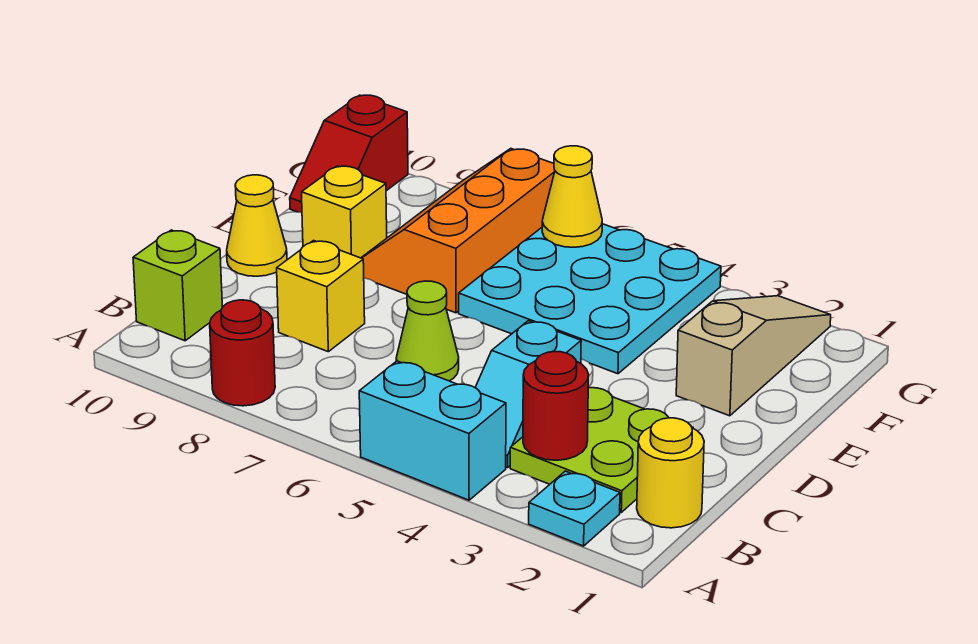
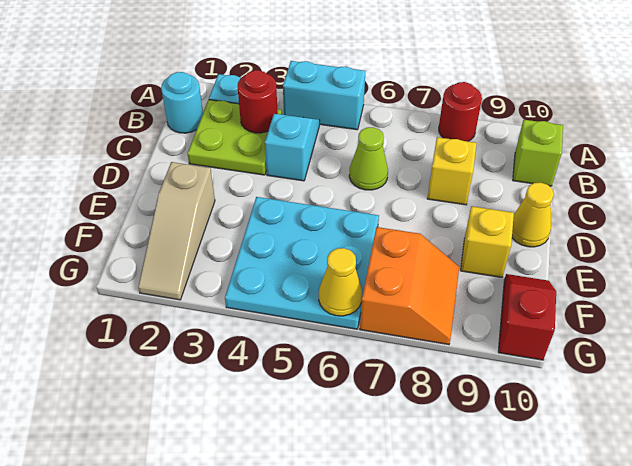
yellow round brick B1 level 1 -> cyan round brick B1 level 1
orange slope E7:G8 level 1 top 7 -> orange slope F7:G8 level 1 top 7

